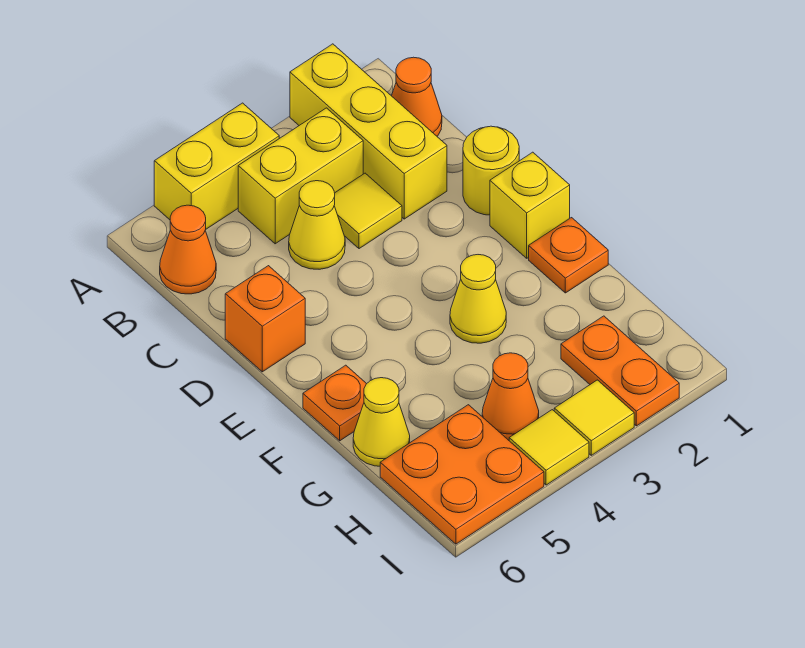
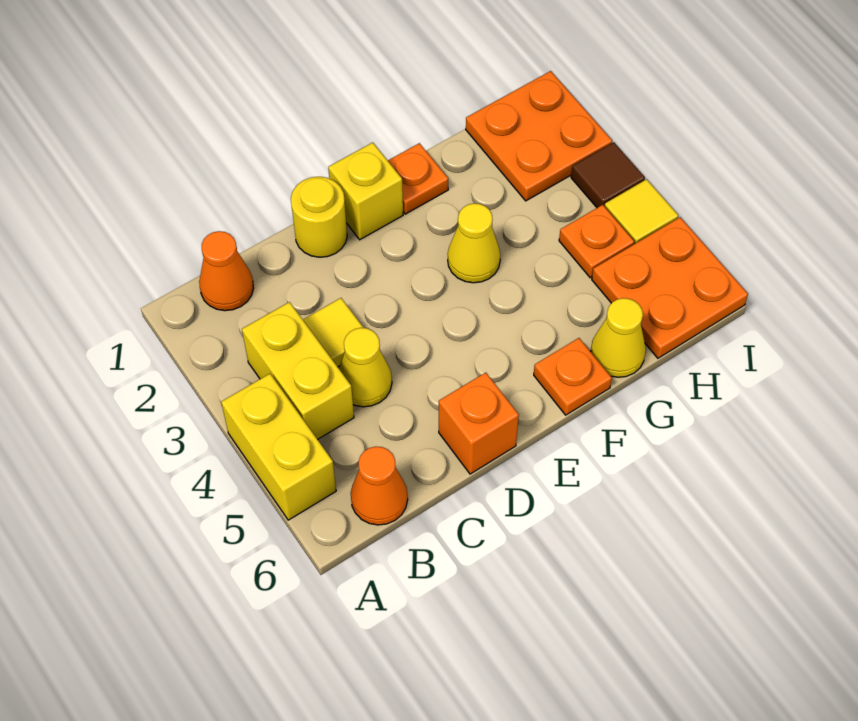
yellow brick A2:C2 level 1 -> none
orange plate H2:I2 level 1 -> orange plate H1:I2 level 1
orange cone H4 level 1 -> orange plate H4 level 1
yellow tile I3 level 1 -> brown tile I3 level 1

